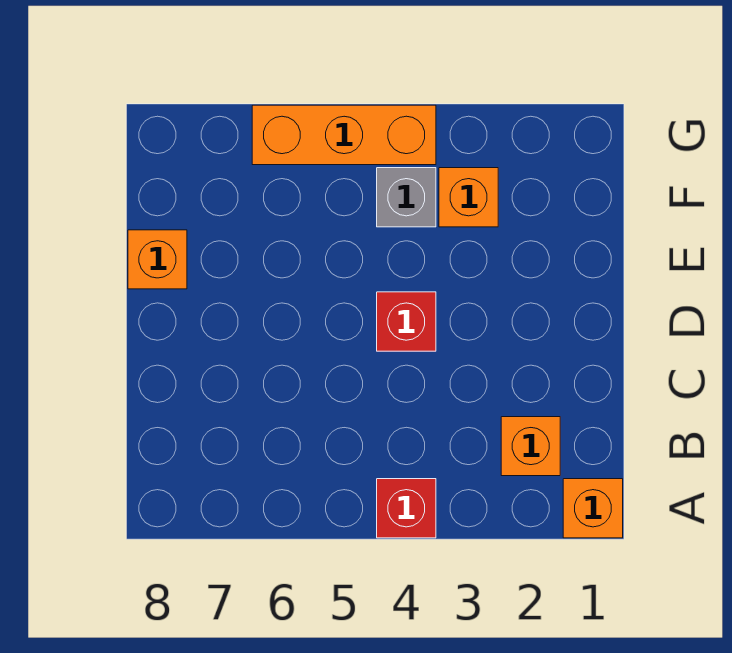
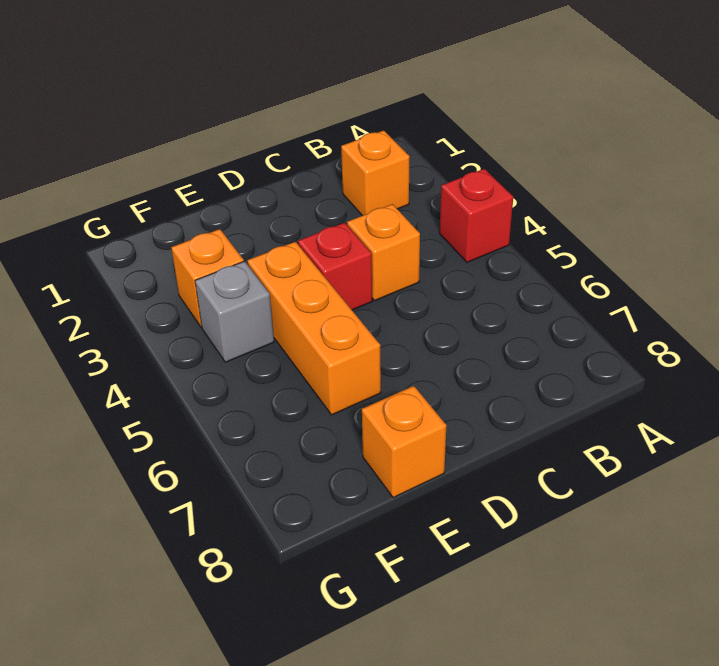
orange brick A1 level 1 -> orange brick C4 level 1
orange brick G4:G6 level 1 -> orange brick E4:E6 level 1

